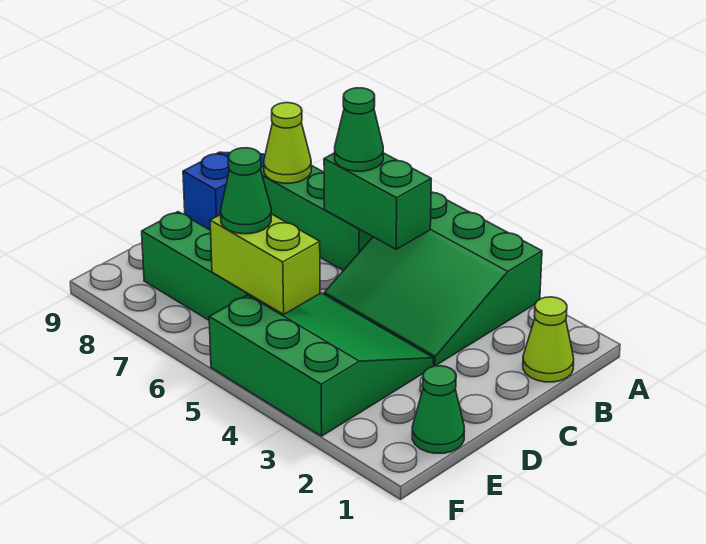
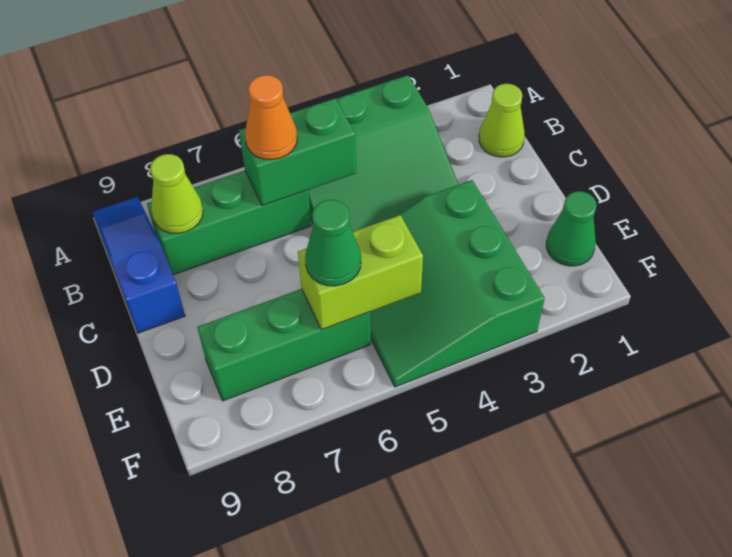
green cone B6 level 3 -> orange cone B6 level 3
green slope D3:F5 level 1 top F -> green slope D3:F5 level 1 top 3

